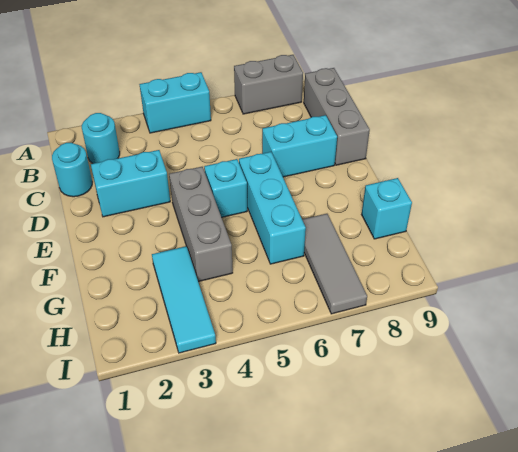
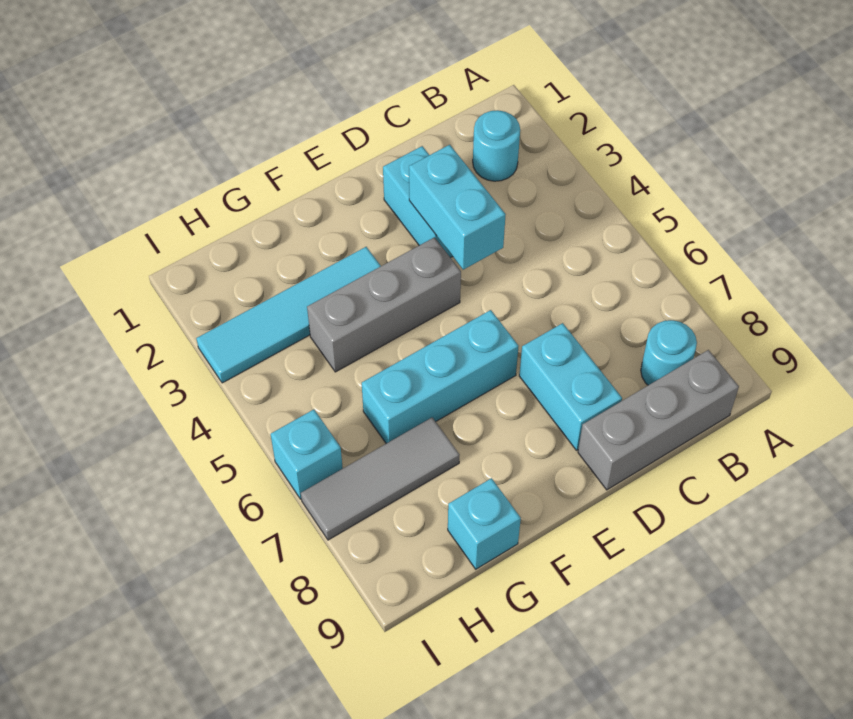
cyan brick A4:A5 level 1 -> cyan brick D3:D4 level 2
grey brick A7:A8 level 1 -> none
cyan round brick C1 level 1 -> cyan round brick B8 level 1
cyan brick E5 level 1 -> cyan brick I6 level 1
cyan tile G3:I3 level 1 -> cyan tile F3:I3 level 1

